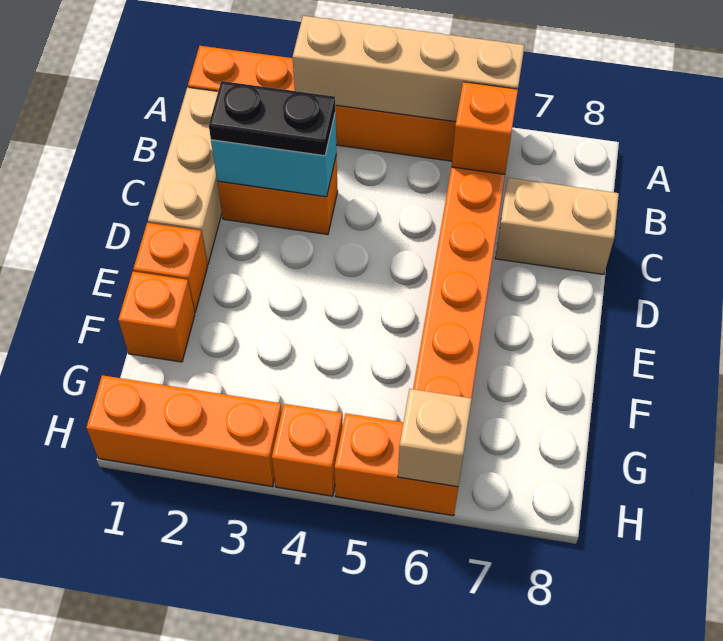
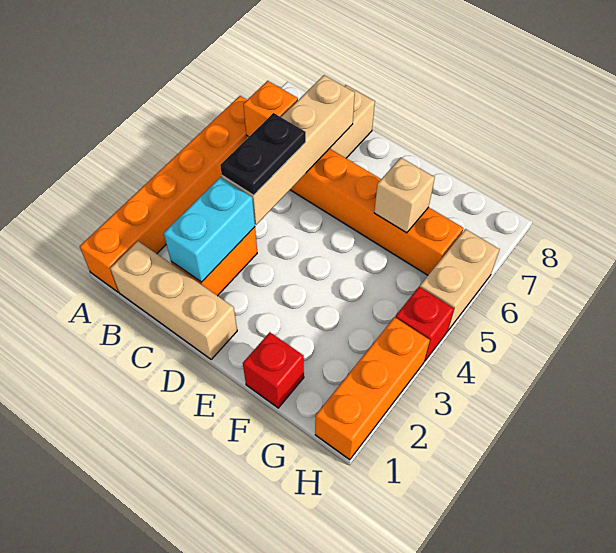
tan brick A3:A6 level 2 -> tan brick C4:C7 level 2
black plate C2:C3 level 3 -> black plate C4:C5 level 3
orange brick E1 level 1 -> none
orange brick F1 level 1 -> red brick F1 level 1
orange brick H4 level 1 -> red brick H4 level 1
orange brick H5:H6 level 1 -> tan brick H5:H6 level 1
tan brick H6 level 2 -> tan brick F6 level 2

